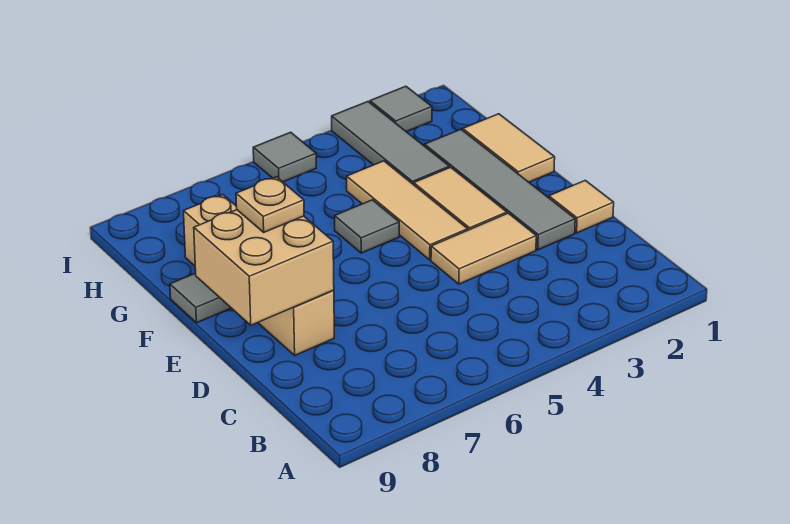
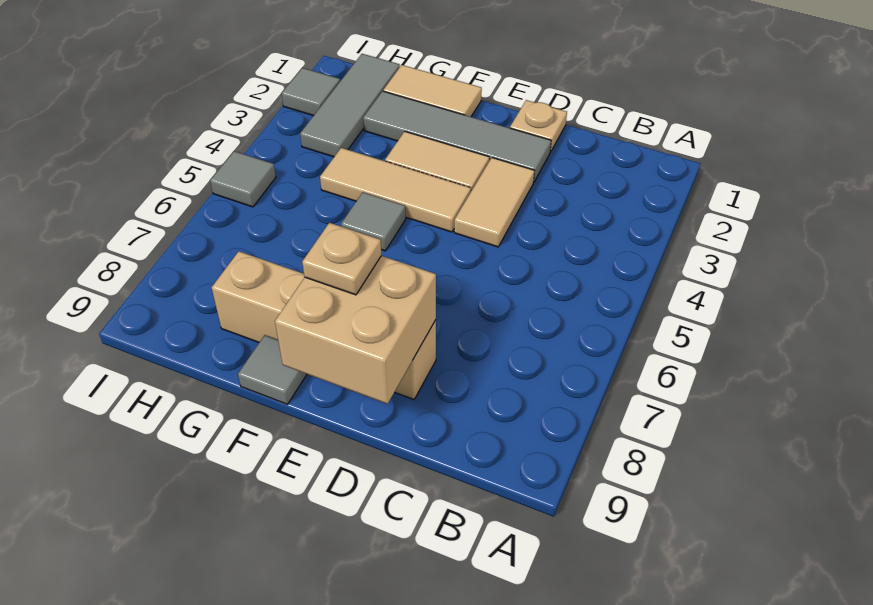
tan tile D1 level 1 -> tan plate D1 level 1
grey tile G3:I3 level 1 -> grey tile H1:H3 level 1

